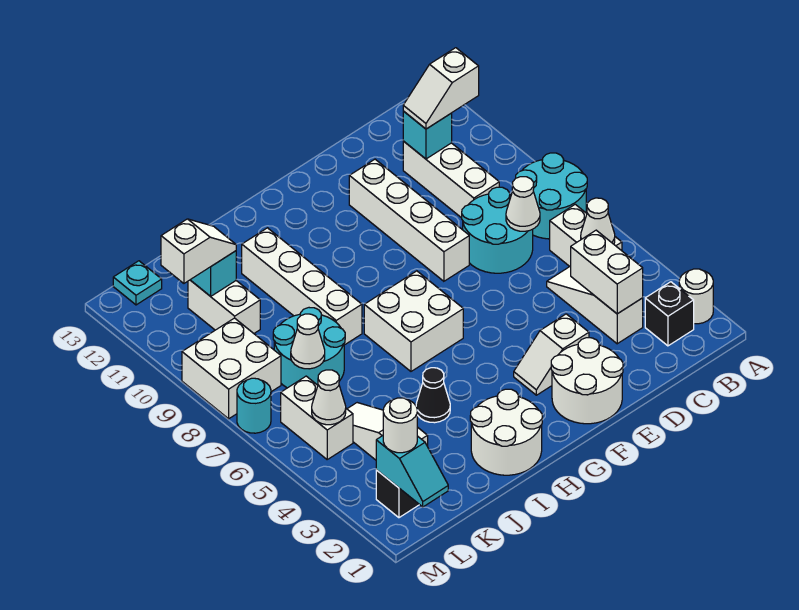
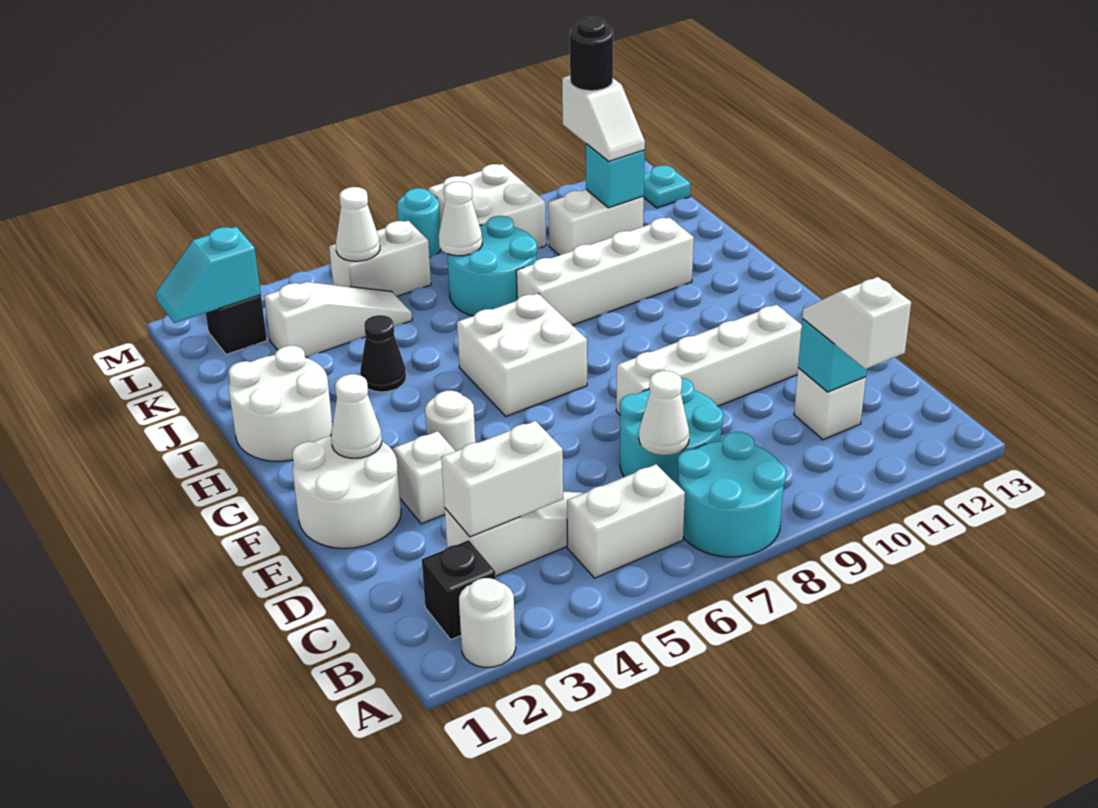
white cone B5 level 2 -> white cone F2 level 2
white brick C9:C11 level 1 -> white brick C11 level 1
white round brick L2 level 3 -> white round brick F4 level 1
none -> black round brick L11 level 4

